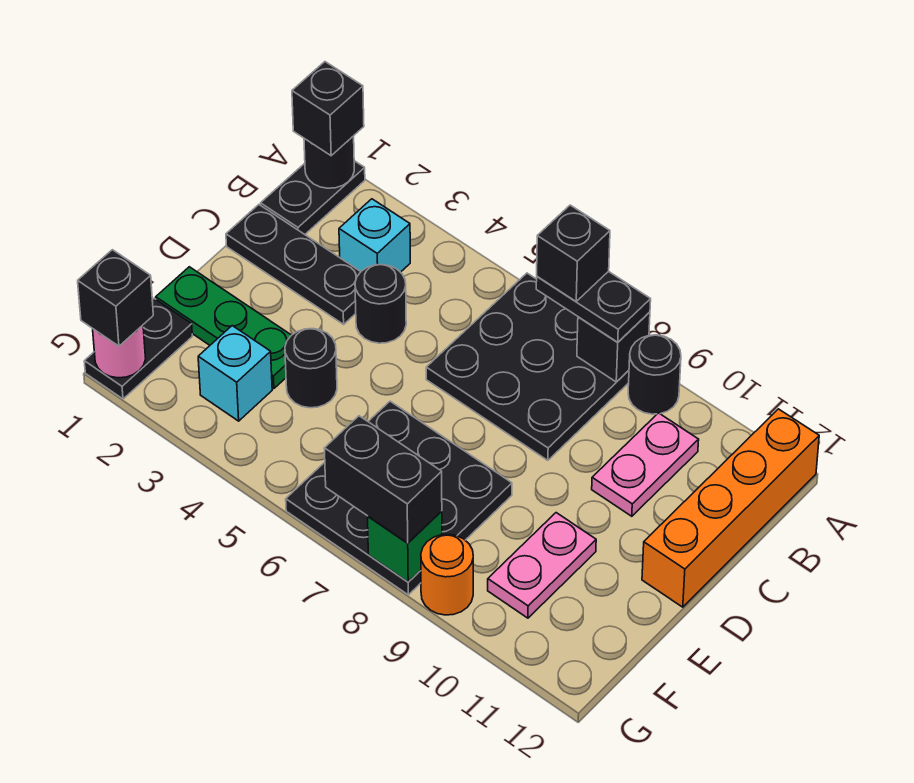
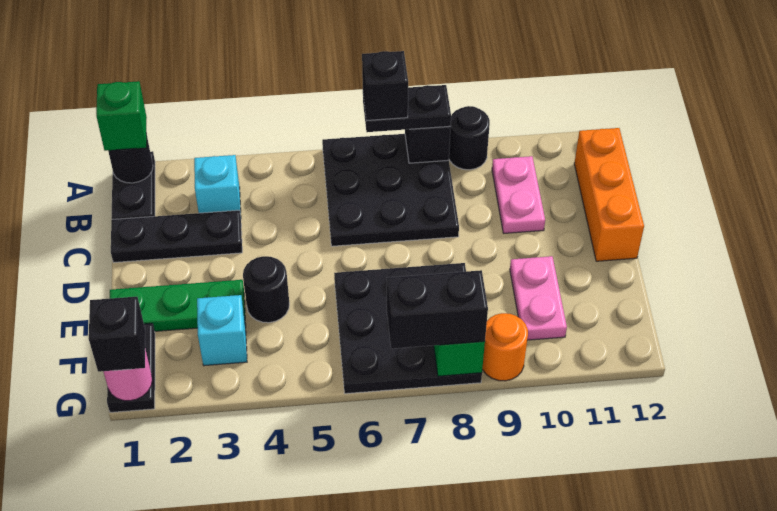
black brick A1 level 3 -> green brick A1 level 3
orange brick A12:D12 level 1 -> orange brick B12:D12 level 1
black round brick C4 level 1 -> none

